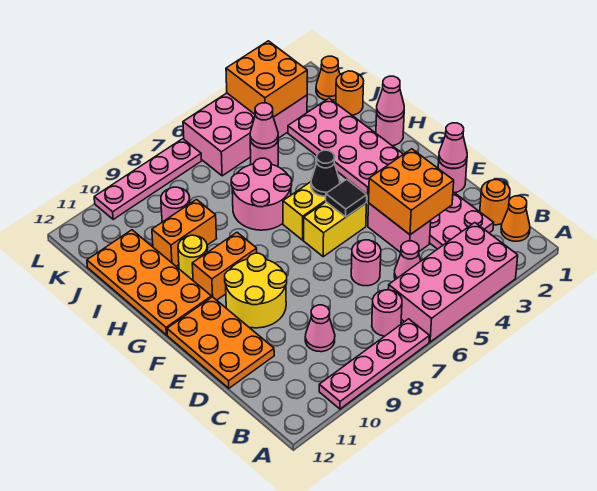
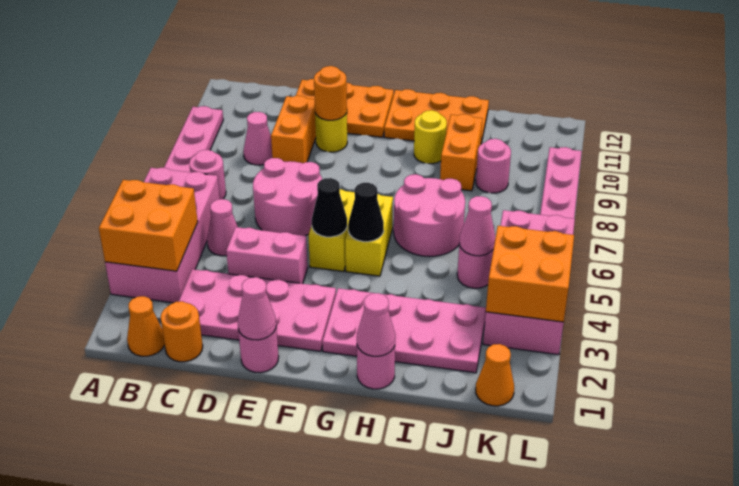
orange brick D3:E4 level 2 -> orange brick A3:B4 level 2
pink round brick D6 level 1 -> pink round brick D6:E7 level 1
yellow round brick E9:F10 level 1 -> yellow round brick E10 level 1
black tile F5 level 2 -> black cone F5 level 2
orange brick G9:G10 level 1 -> orange brick D9:D10 level 1
orange plate G11:J12 level 1 -> orange plate G11:I12 level 1
orange round brick J1 level 1 -> orange round brick E10 level 2

